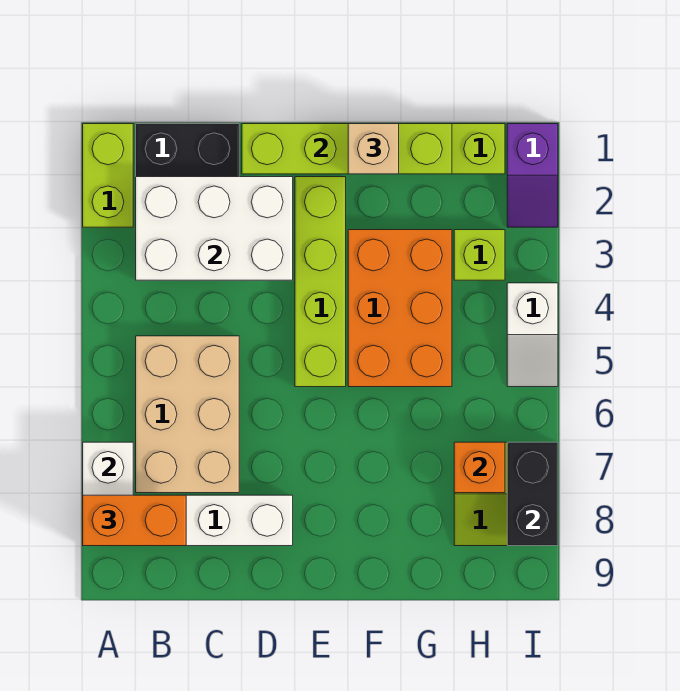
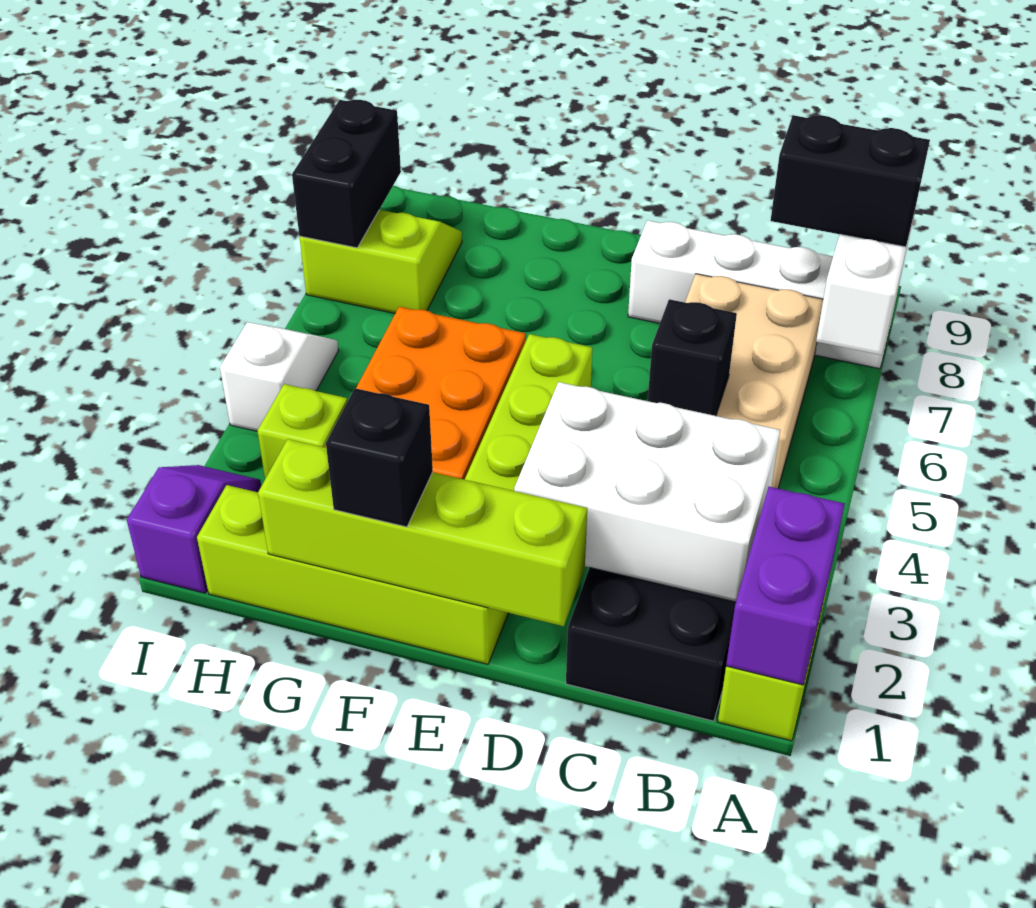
none -> purple brick A1:A2 level 2
orange brick A8:B8 level 3 -> black brick A8:B8 level 3
none -> black brick C5 level 2
tan brick F1 level 3 -> black brick F1 level 3
orange brick H7 level 2 -> none

